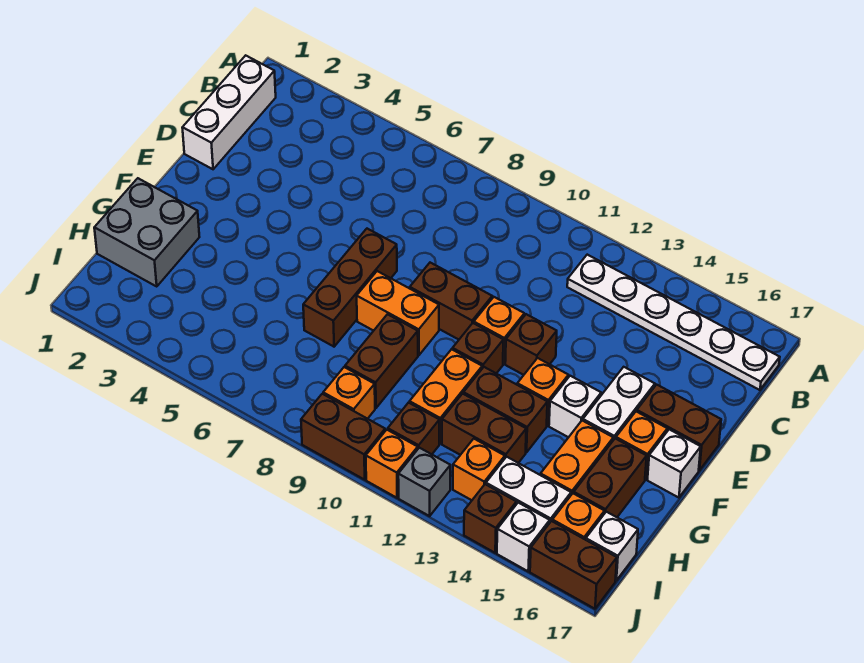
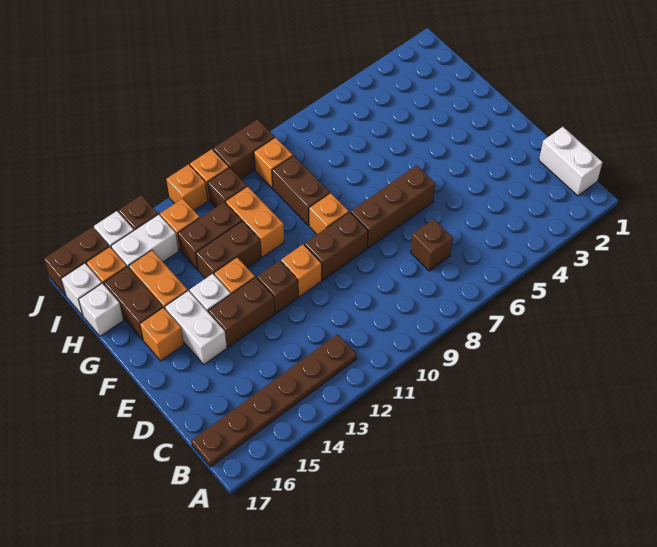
white brick B1:D1 level 1 -> white brick B1:C1 level 1
white plate B12:B17 level 1 -> brown plate B12:B17 level 1
brown brick E7:G7 level 1 -> brown brick E6:E8 level 1
brown brick E16:E17 level 1 -> brown brick E13:E14 level 1
orange brick F8:F9 level 1 -> orange brick F9 level 1
brown brick F11 level 1 -> brown brick C7 level 1
white brick F17 level 1 -> white brick H17 level 1
grey brick G1:H2 level 1 -> none
grey brick J12 level 1 -> orange brick J12 level 1

